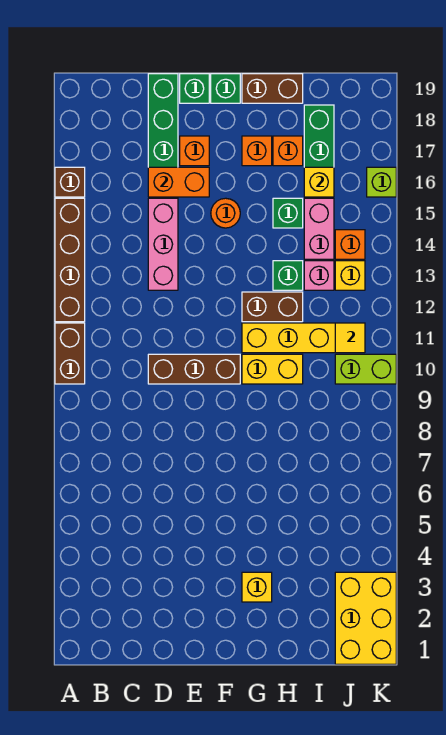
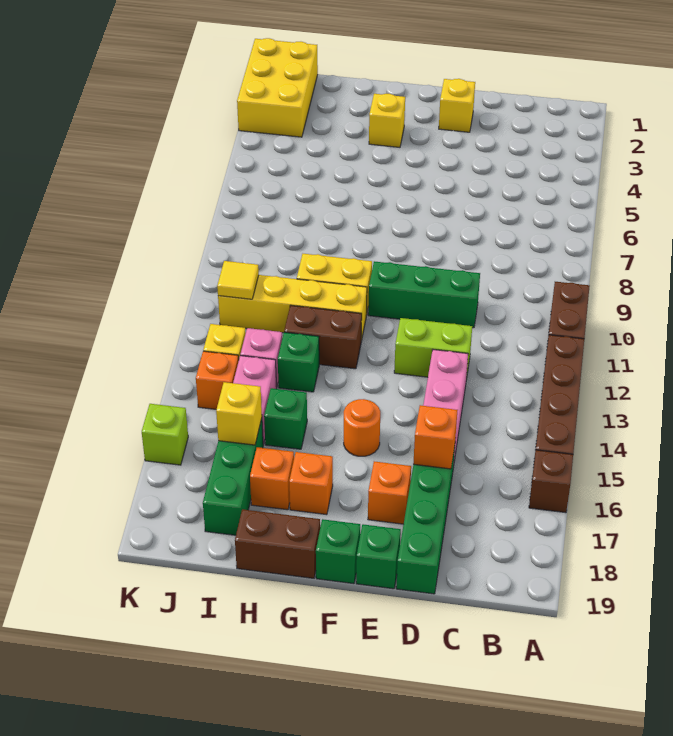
brown brick D10:F10 level 1 -> green brick D10:F10 level 1
orange brick D16:E16 level 2 -> orange brick D16 level 2
none -> yellow brick E2 level 1
lime brick J10:K10 level 1 -> lime brick D12:E12 level 1

